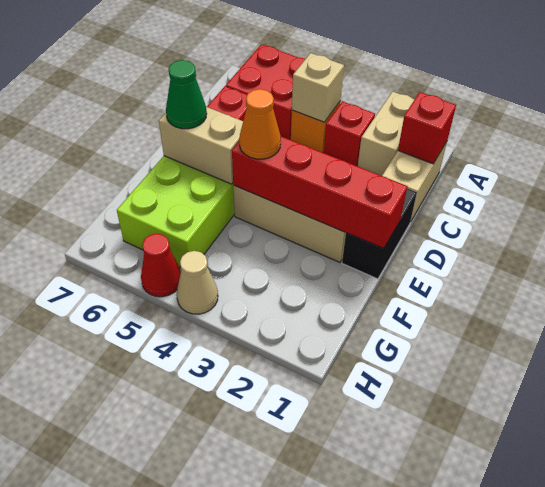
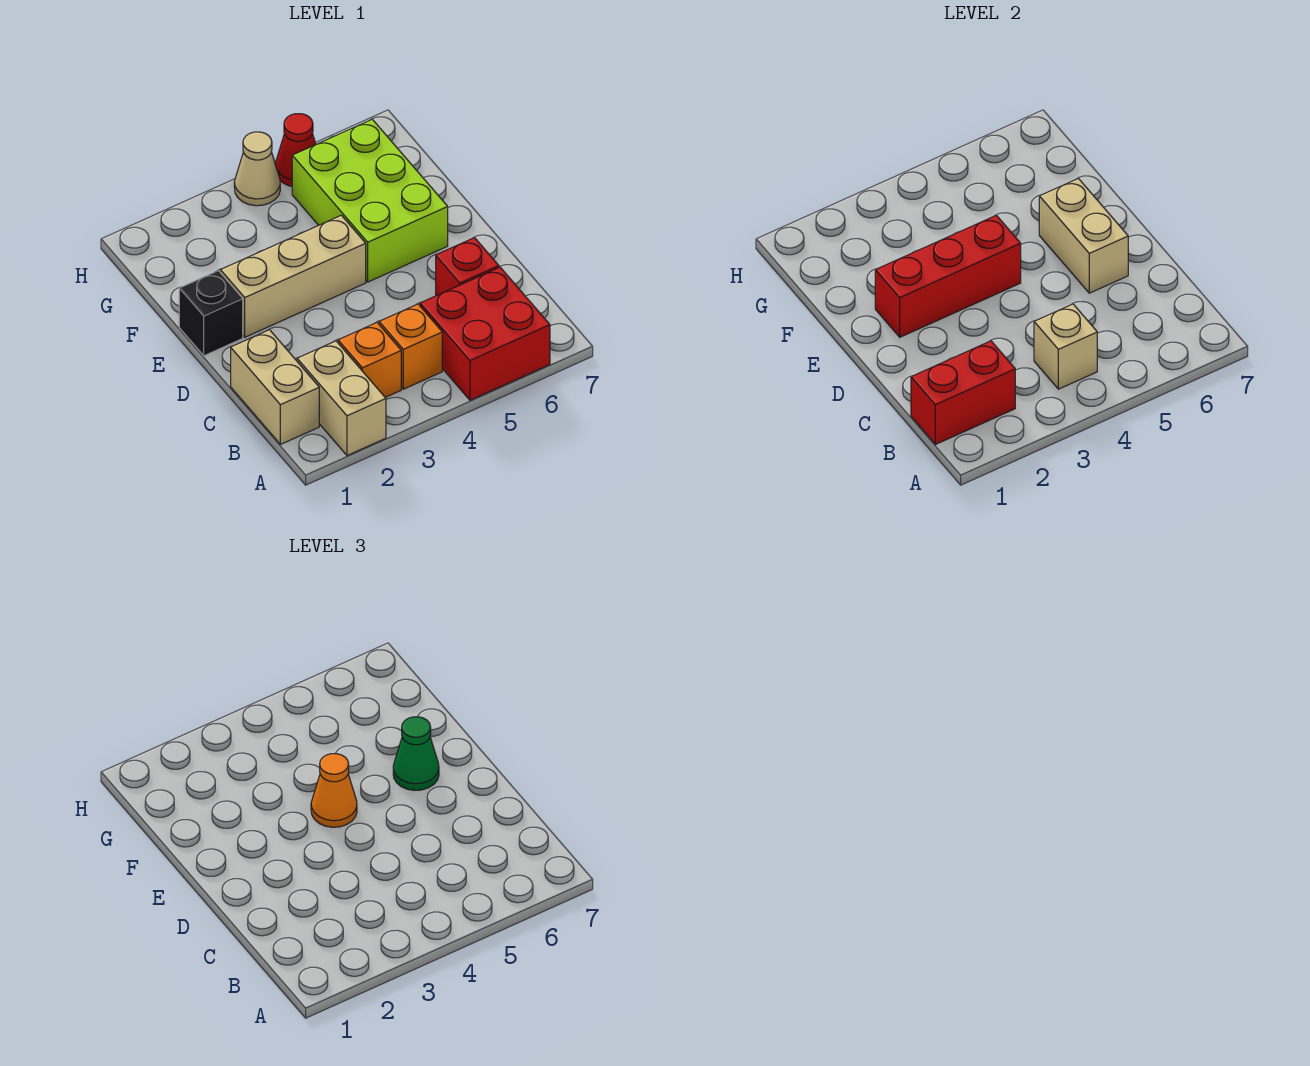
red brick B1 level 2 -> red brick B1:B2 level 2
red brick B3 level 1 -> orange brick B3 level 1
black brick D1:E1 level 1 -> black brick E1 level 1
red brick E1:E4 level 2 -> red brick E2:E4 level 2
tan brick E5:E6 level 2 -> tan brick D6:E6 level 2

